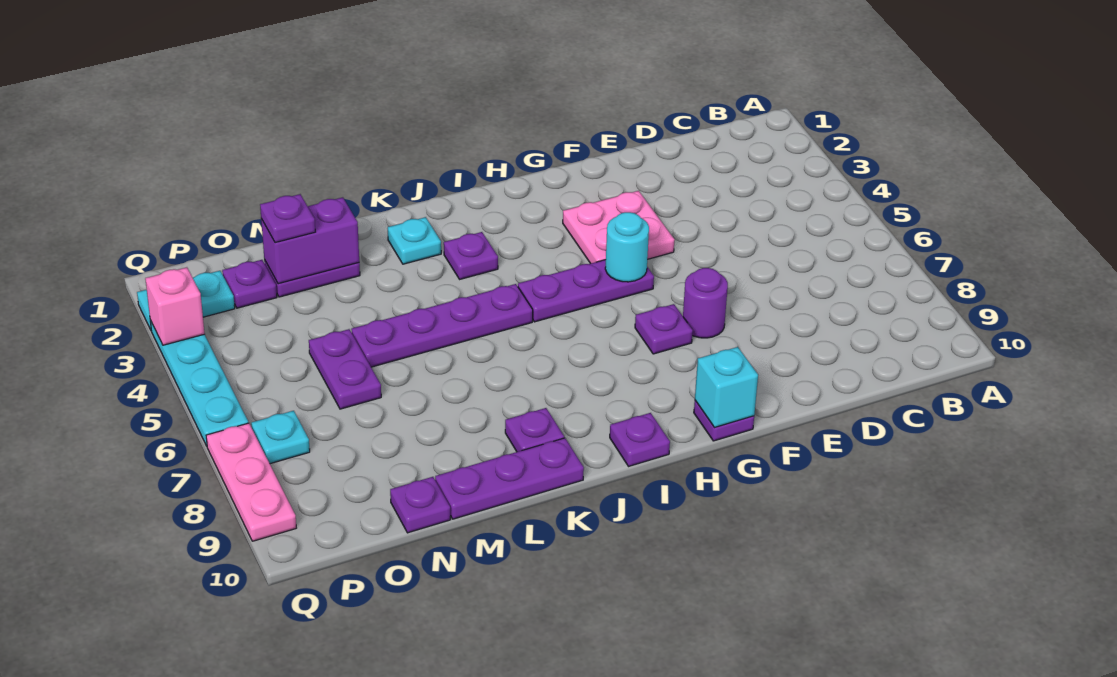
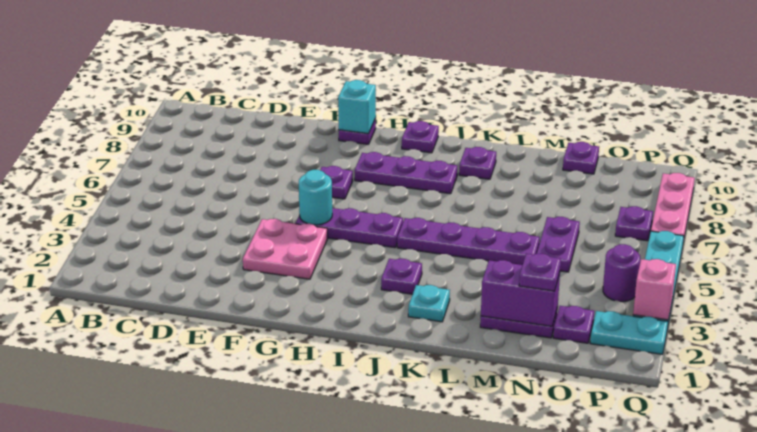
purple round brick F7 level 1 -> purple round brick P4 level 1
purple plate K10:M10 level 1 -> purple plate H8:J8 level 1
cyan plate P7 level 1 -> purple plate P7 level 1

